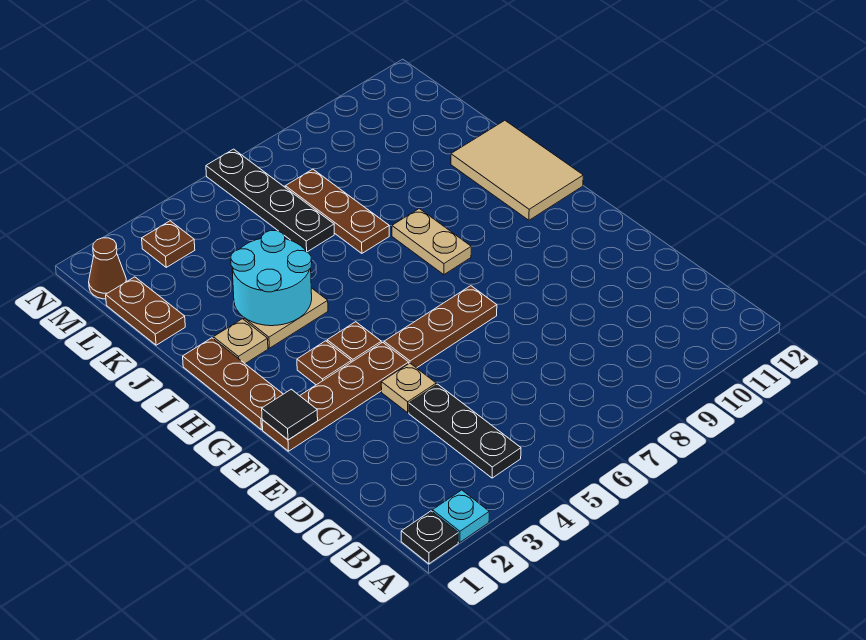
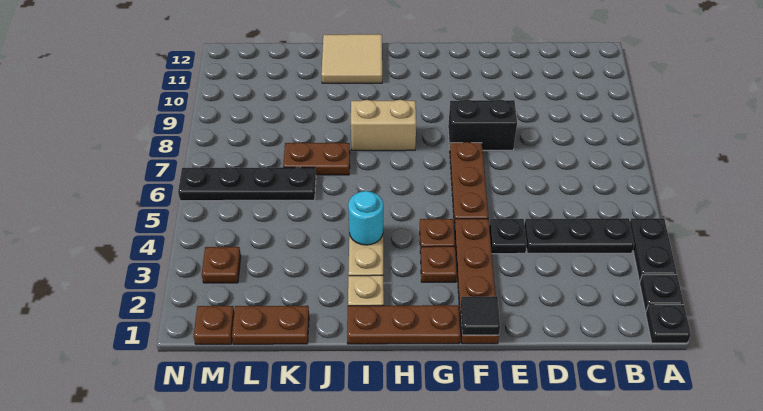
cyan plate A2 level 1 -> black plate A2 level 1
none -> black plate A3:A4 level 1
tan plate E4 level 1 -> black plate E4 level 1
none -> black brick E8:F8 level 1
tan plate H8:I8 level 1 -> tan brick H8:I8 level 1
tan tile H11:J12 level 1 -> tan tile I11:J12 level 1
cyan round brick I3:J4 level 2 -> cyan round brick I4 level 2
brown plate J7:L7 level 1 -> brown plate J7:K7 level 1
brown cone M1 level 1 -> brown plate M1 level 1

